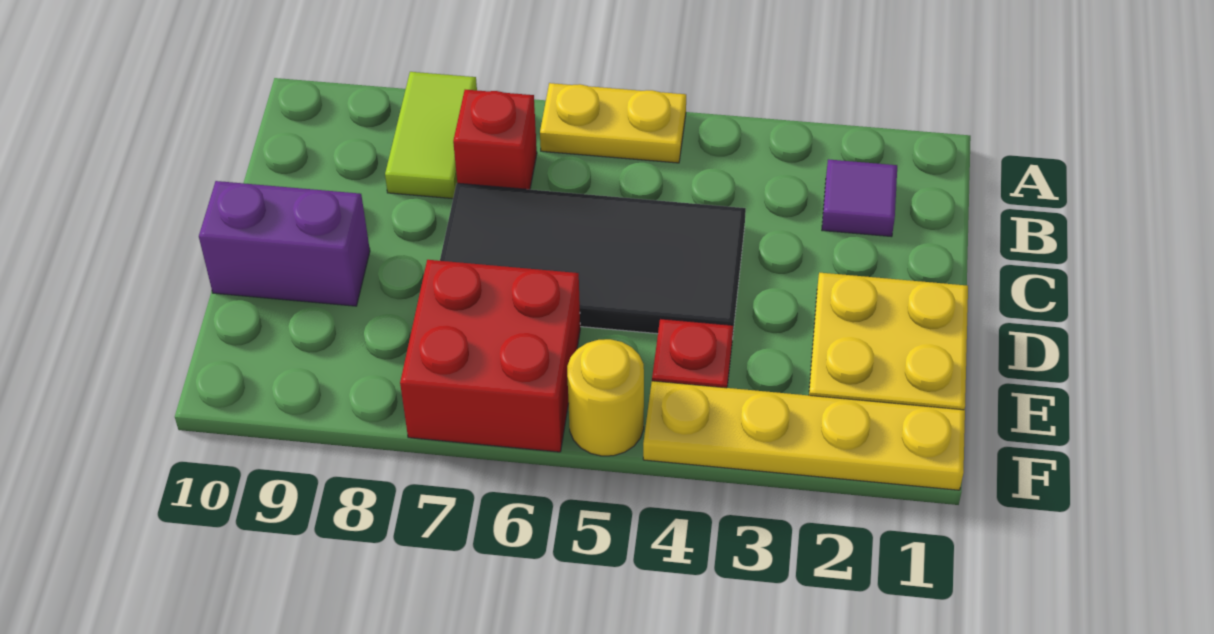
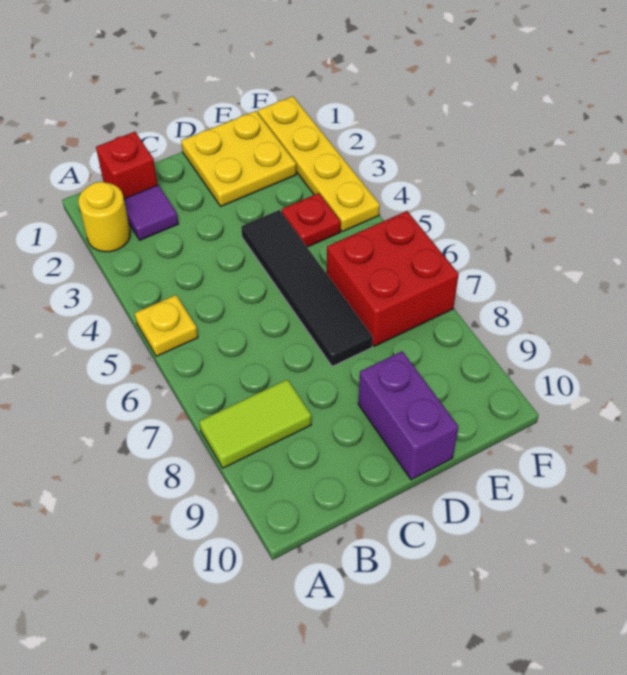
yellow plate A5:A6 level 1 -> yellow plate A5 level 1
red brick B7 level 1 -> red brick B1 level 1
black tile C4:D7 level 1 -> black tile D4:D7 level 1
yellow round brick F5 level 1 -> yellow round brick A2 level 1

